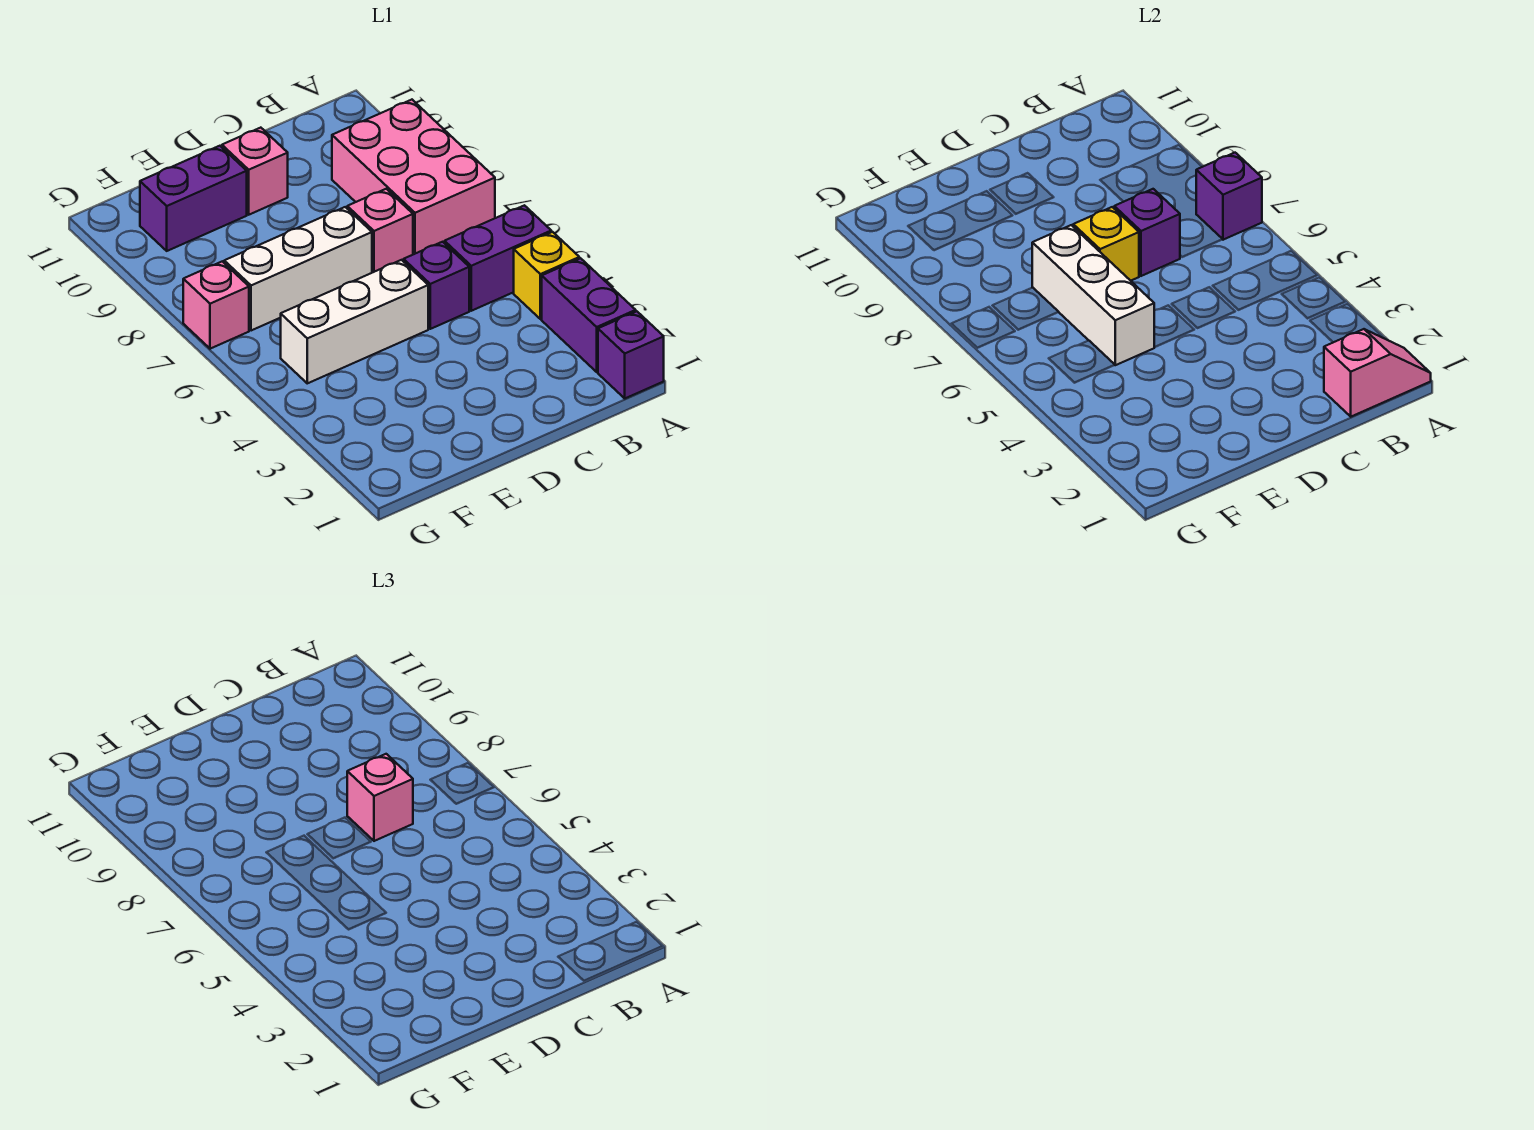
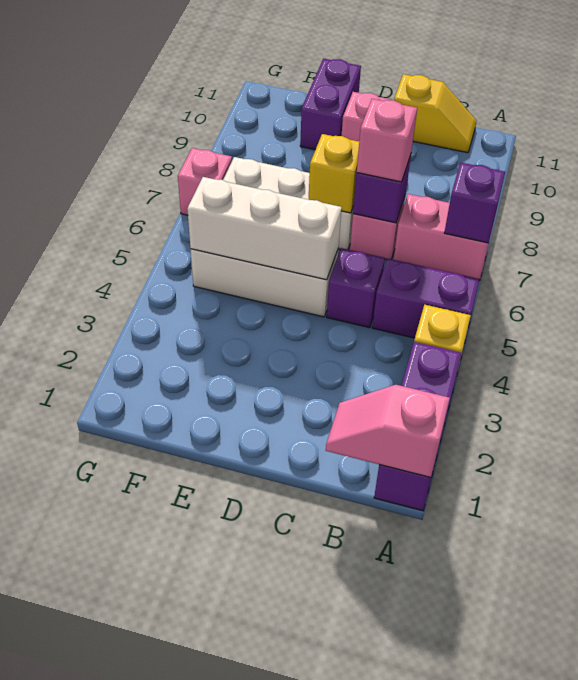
pink slope A1:B1 level 2 top B -> pink slope A1:B1 level 2 top A
pink brick A7:B9 level 1 -> pink brick A7:B7 level 1
none -> yellow slope B11:C11 level 1 top C
white brick E5:E7 level 2 -> white brick D5:F5 level 2
purple brick E10:F10 level 1 -> purple brick E10:E11 level 1

